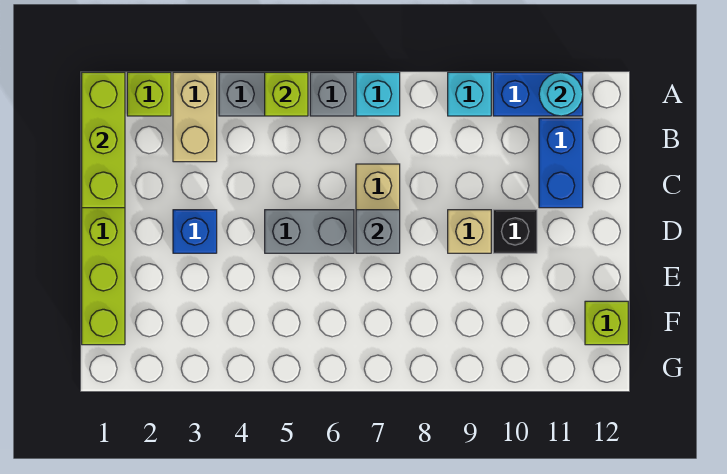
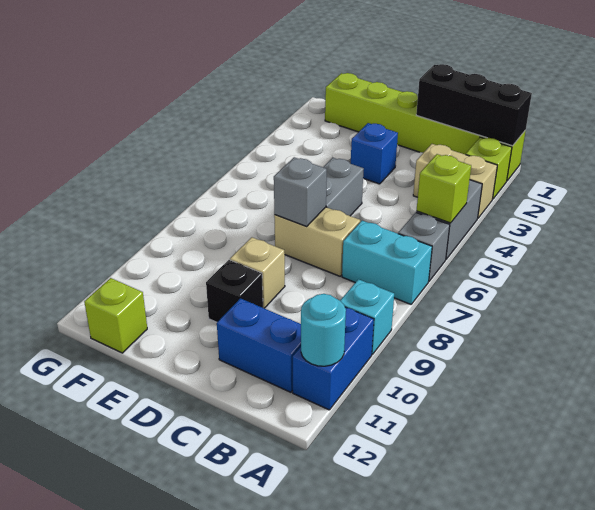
lime brick A1:C1 level 2 -> black brick A1:C1 level 2
cyan brick A7 level 1 -> cyan brick A7:B7 level 1

